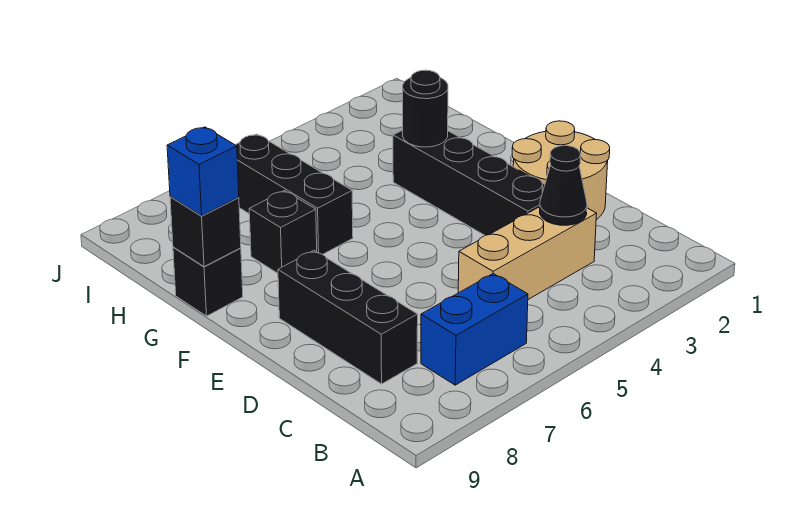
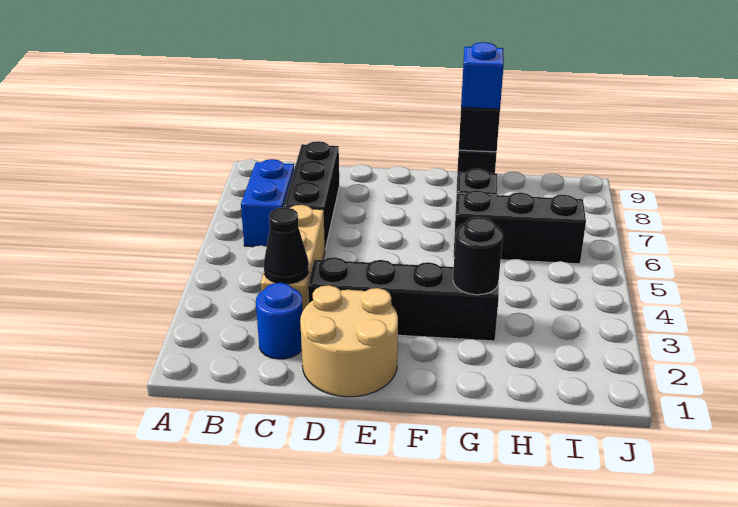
none -> blue round brick C2 level 1
black brick C8:E8 level 1 -> black brick C6:C8 level 1

